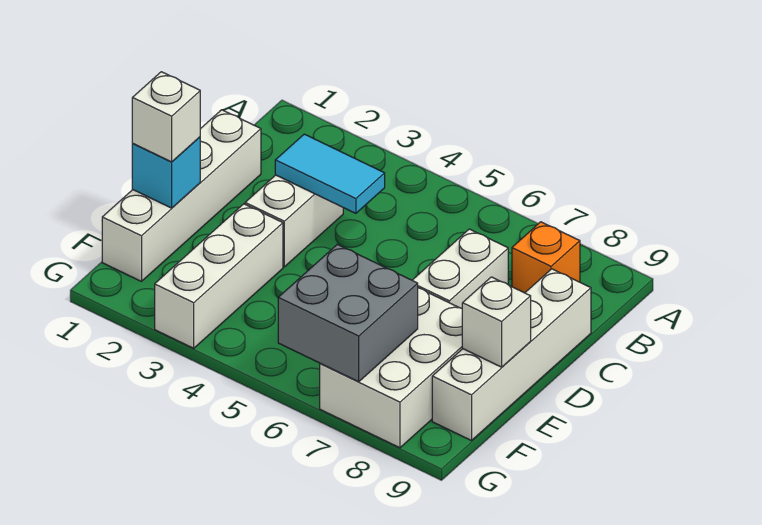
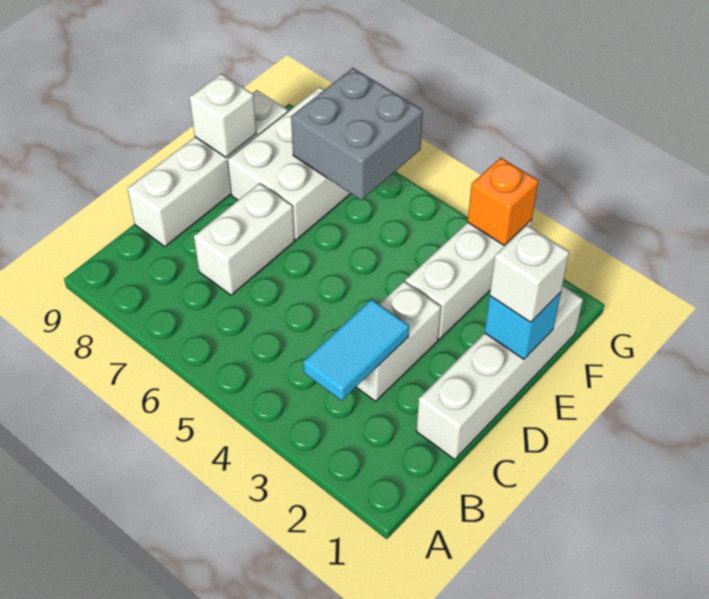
orange brick B8 level 1 -> orange brick G3 level 2
cyan tile C3:C4 level 2 -> cyan tile B3:C3 level 2

